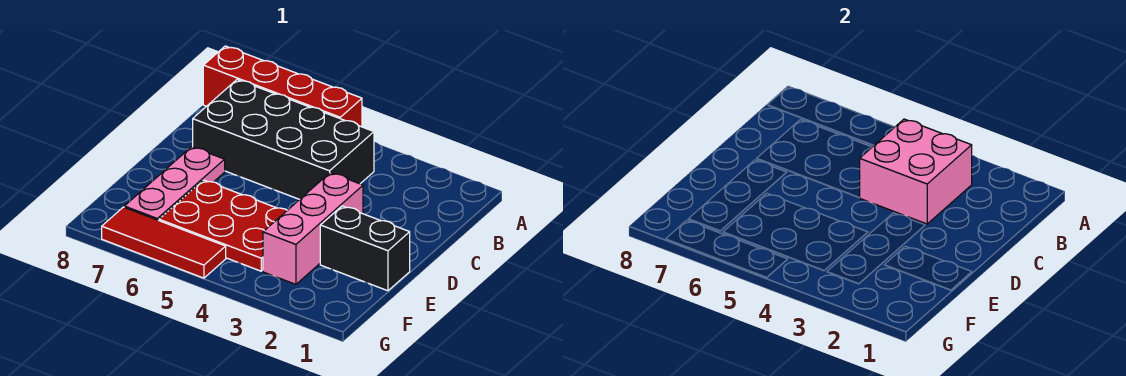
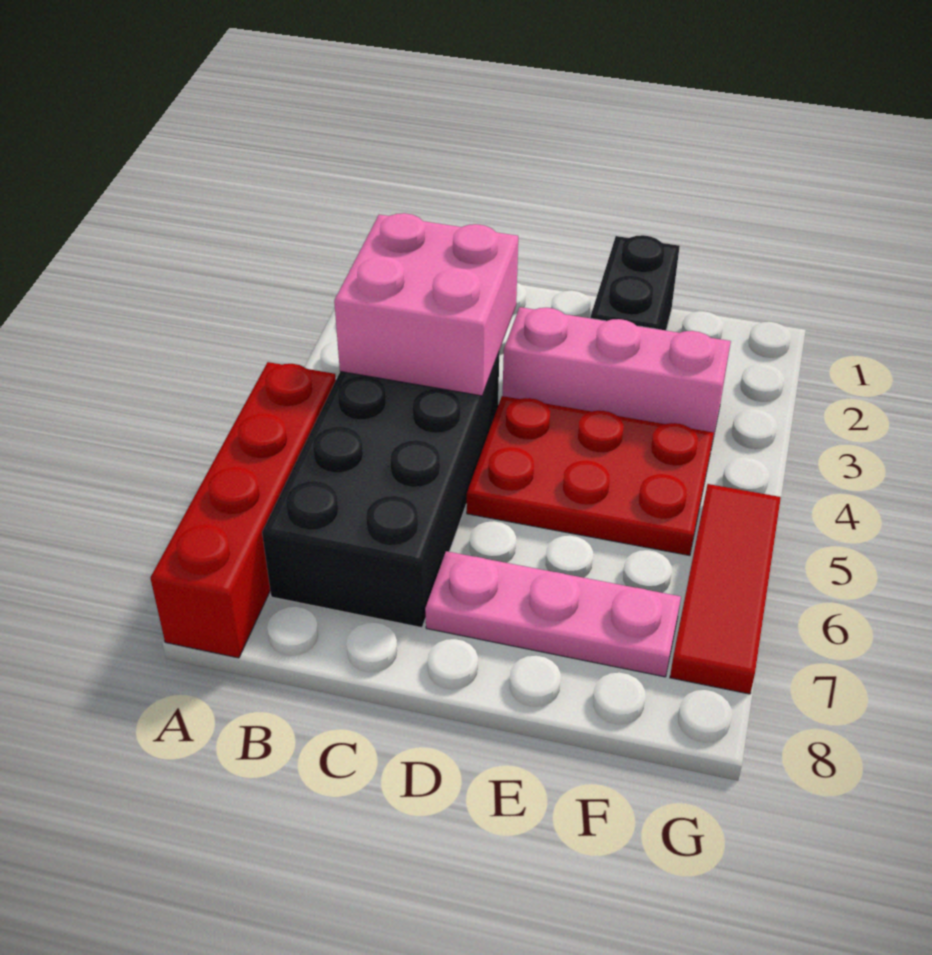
red plate E4:F6 level 1 -> red plate D4:F5 level 1

